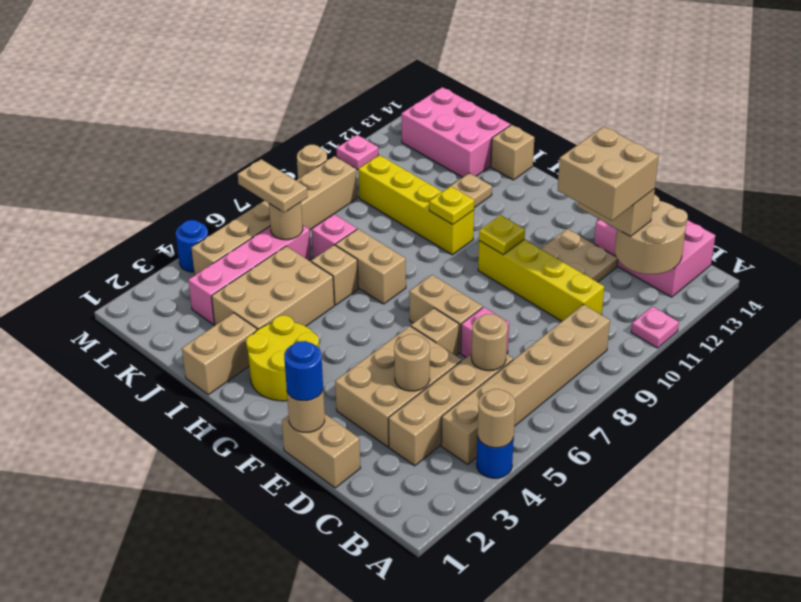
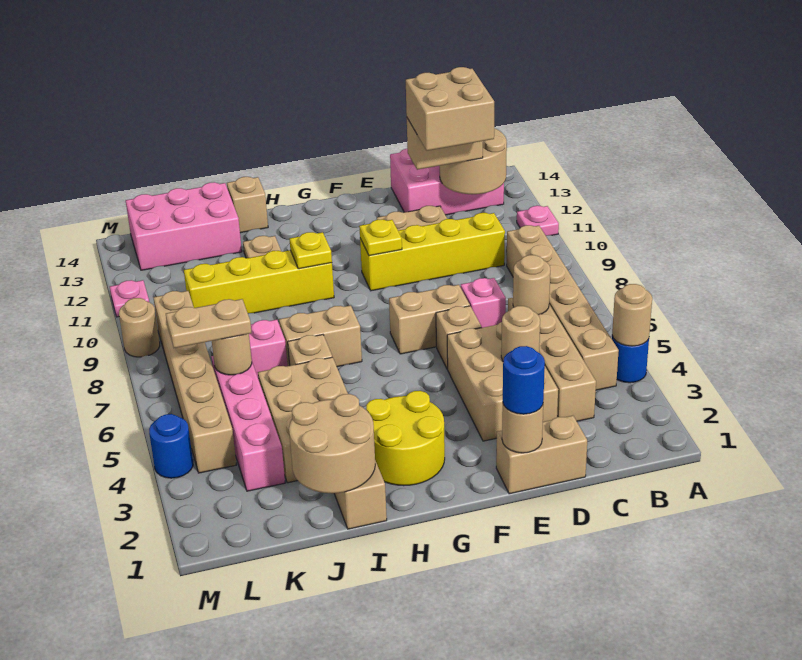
none -> tan round brick I1:J2 level 2

